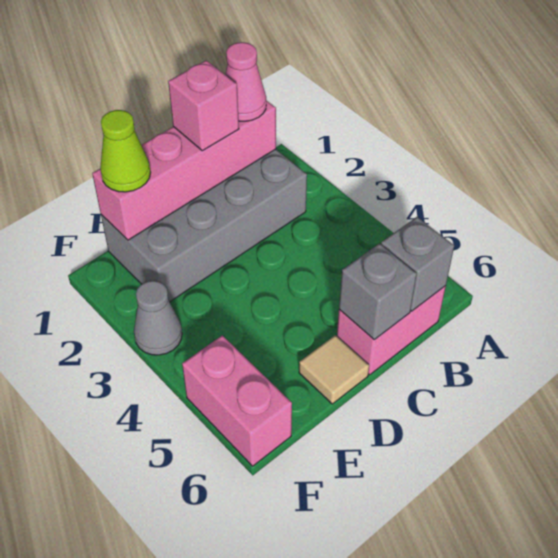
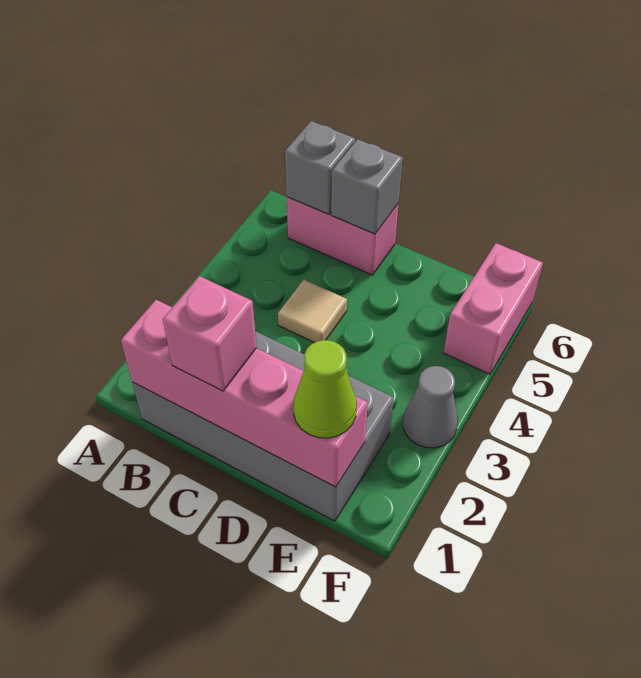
pink cone B1 level 3 -> none
tan tile D6 level 1 -> tan tile C4 level 1

